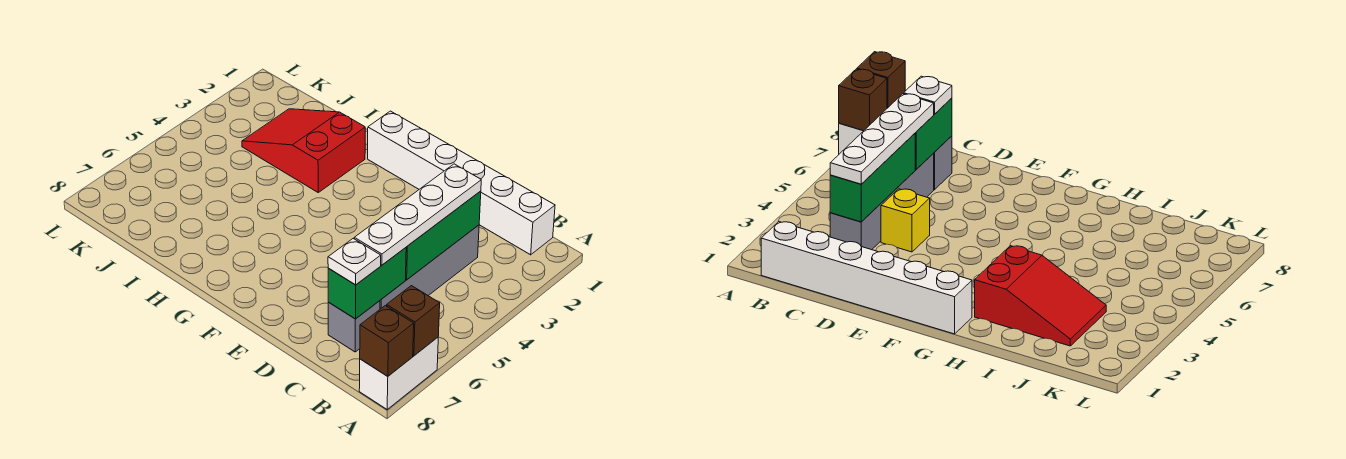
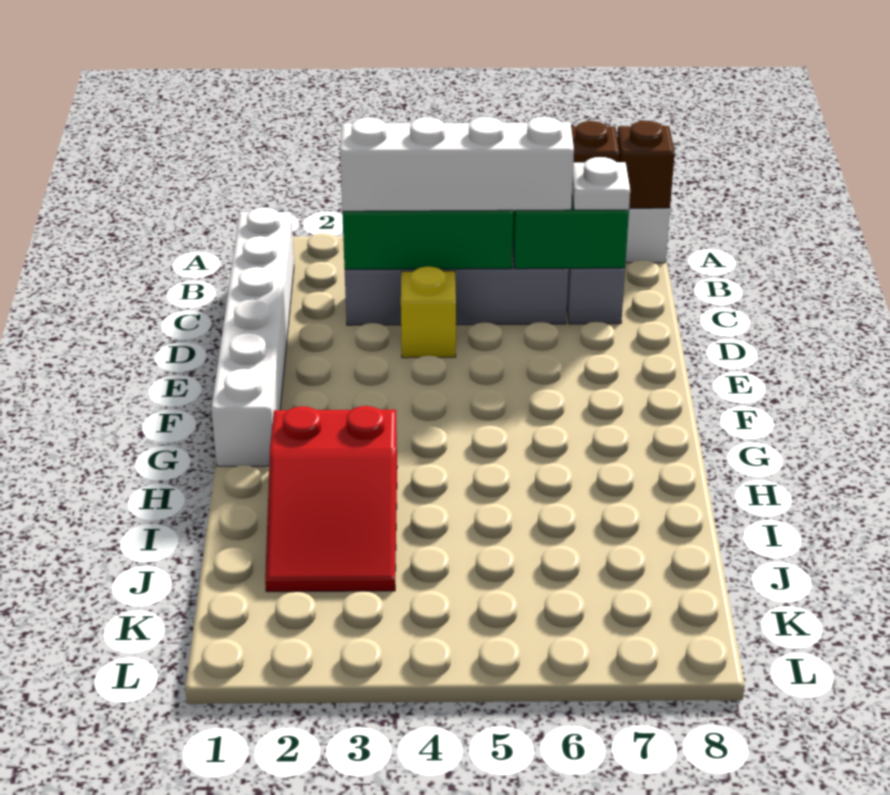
white plate C3:C6 level 3 -> white brick C3:C6 level 3

